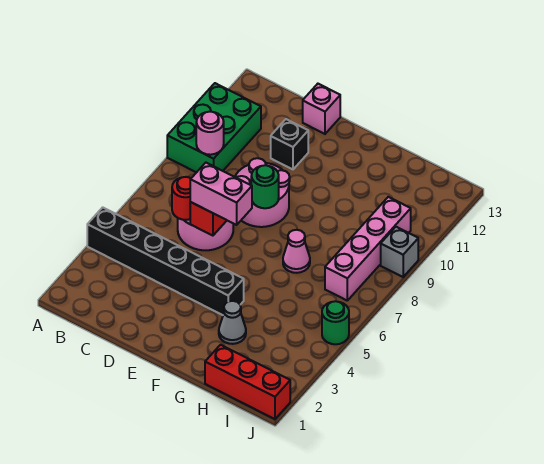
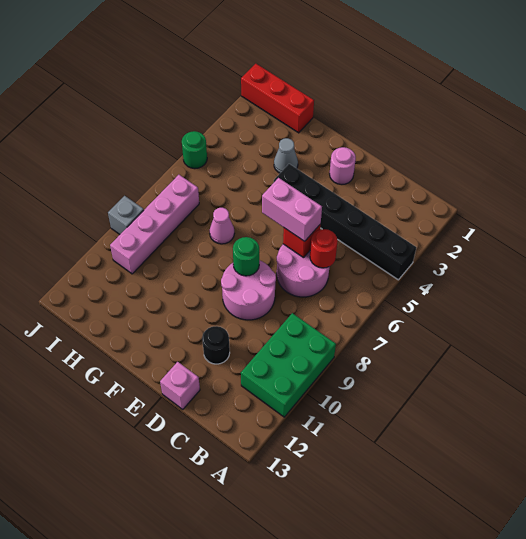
pink round brick B9 level 2 -> pink round brick E2 level 1
black brick D11 level 1 -> black round brick D11 level 1

